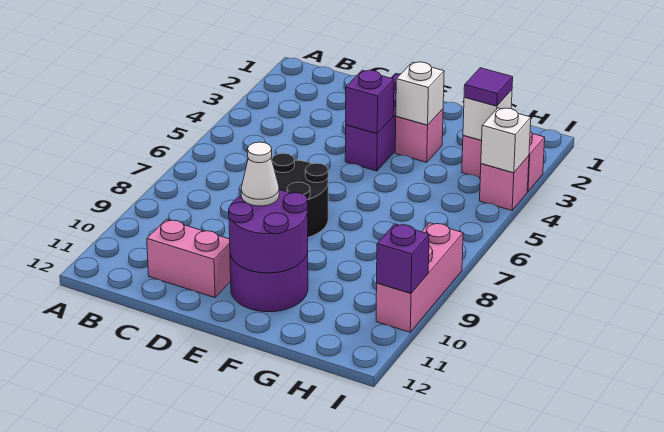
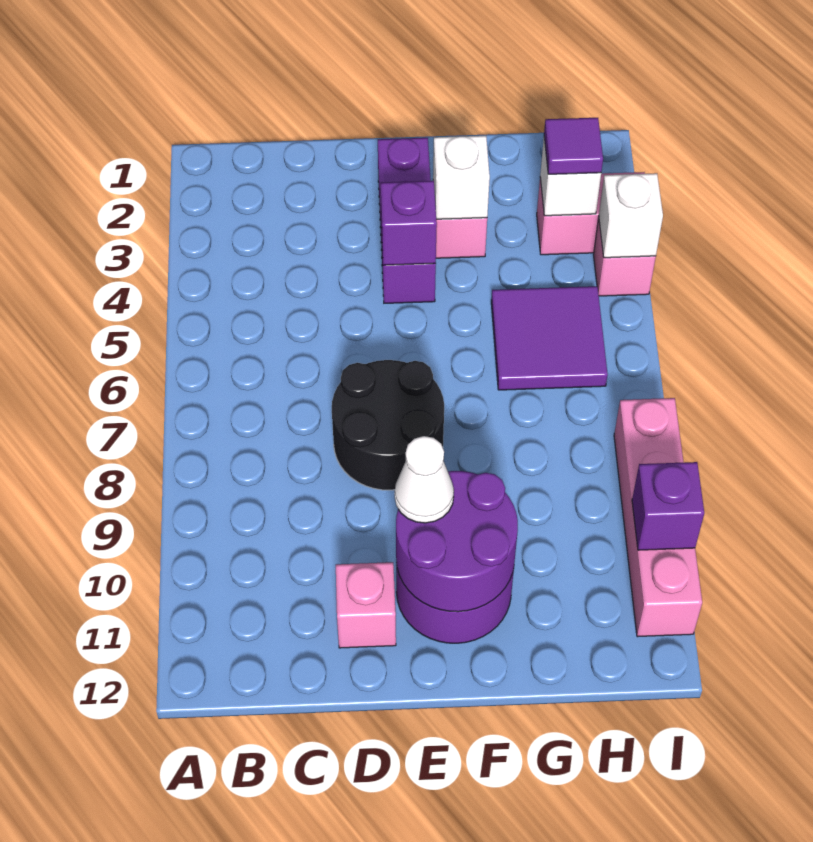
pink brick C11:D11 level 1 -> pink brick D11 level 1
none -> purple tile G5:H6 level 1
pink brick I8:I10 level 1 -> pink brick I8:I11 level 1

